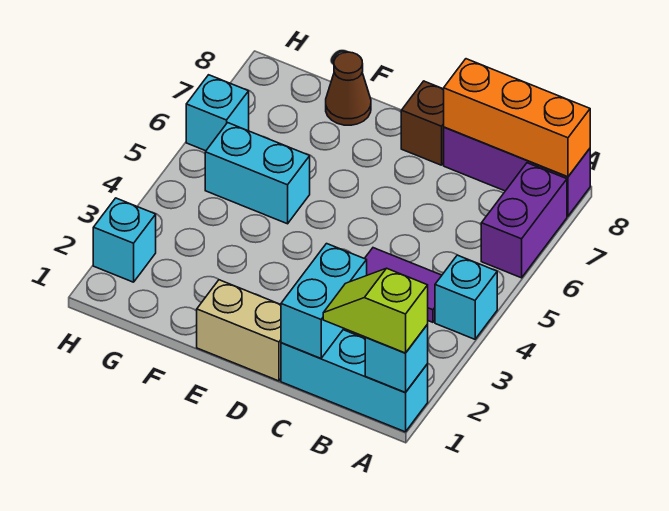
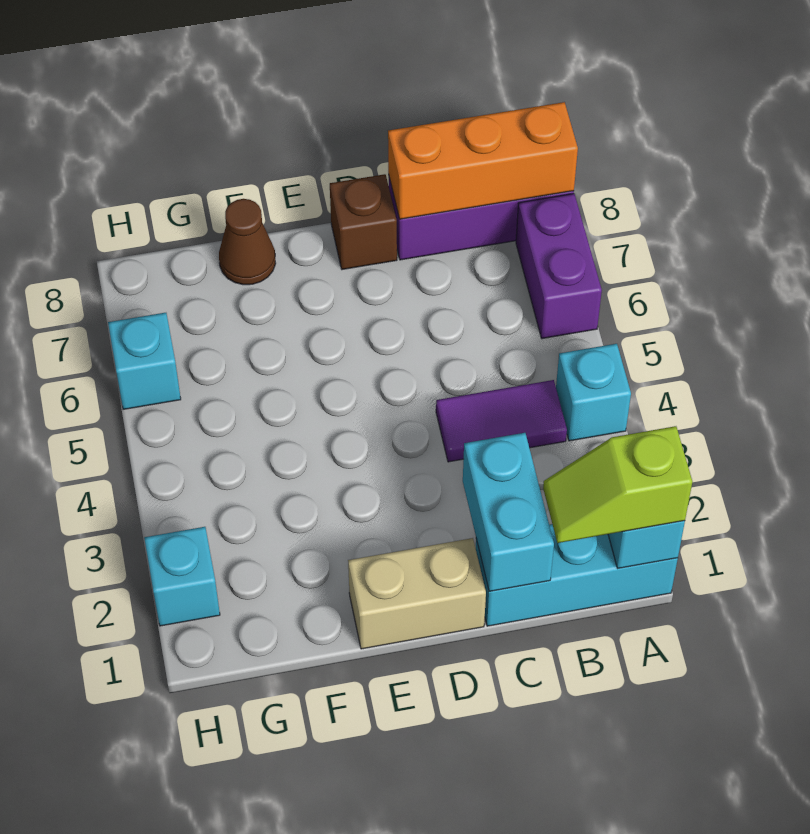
cyan brick F5:G5 level 1 -> none

